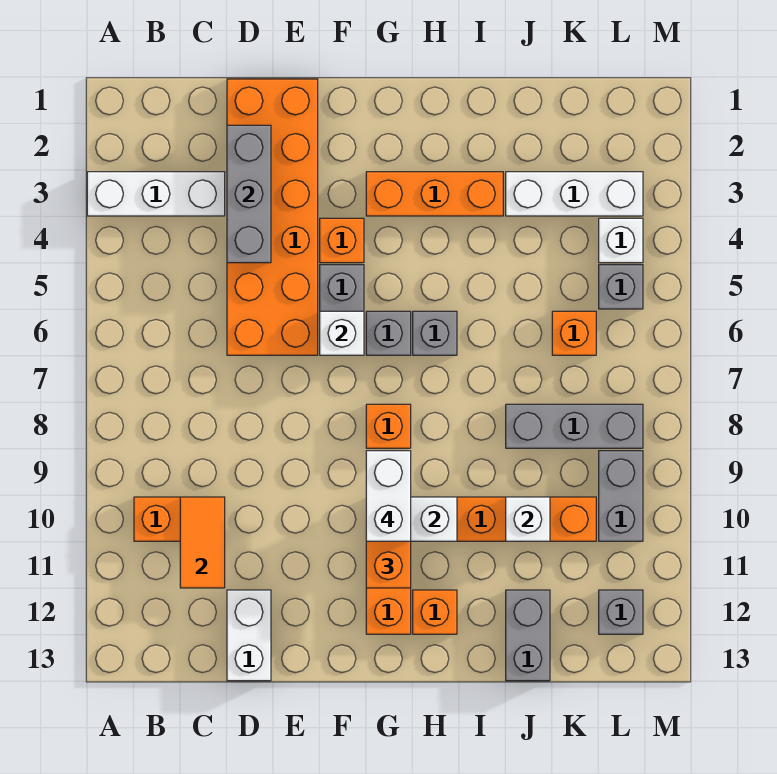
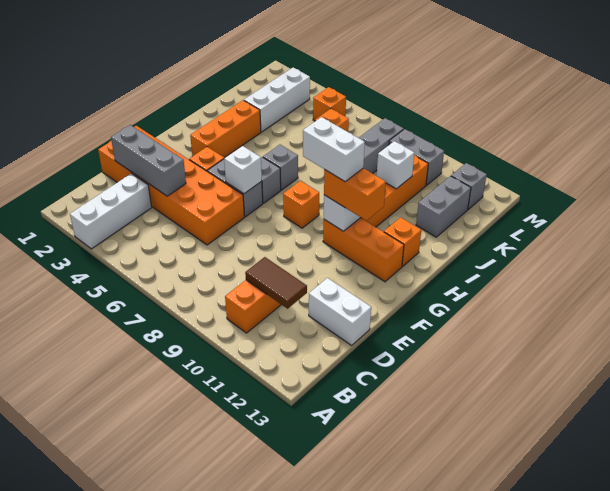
orange tile C10:C11 level 2 -> brown tile C10:C11 level 2
grey brick J12:J13 level 1 -> grey brick J12:K12 level 1
white brick L4 level 1 -> none
grey brick L5 level 1 -> orange brick L5 level 1

